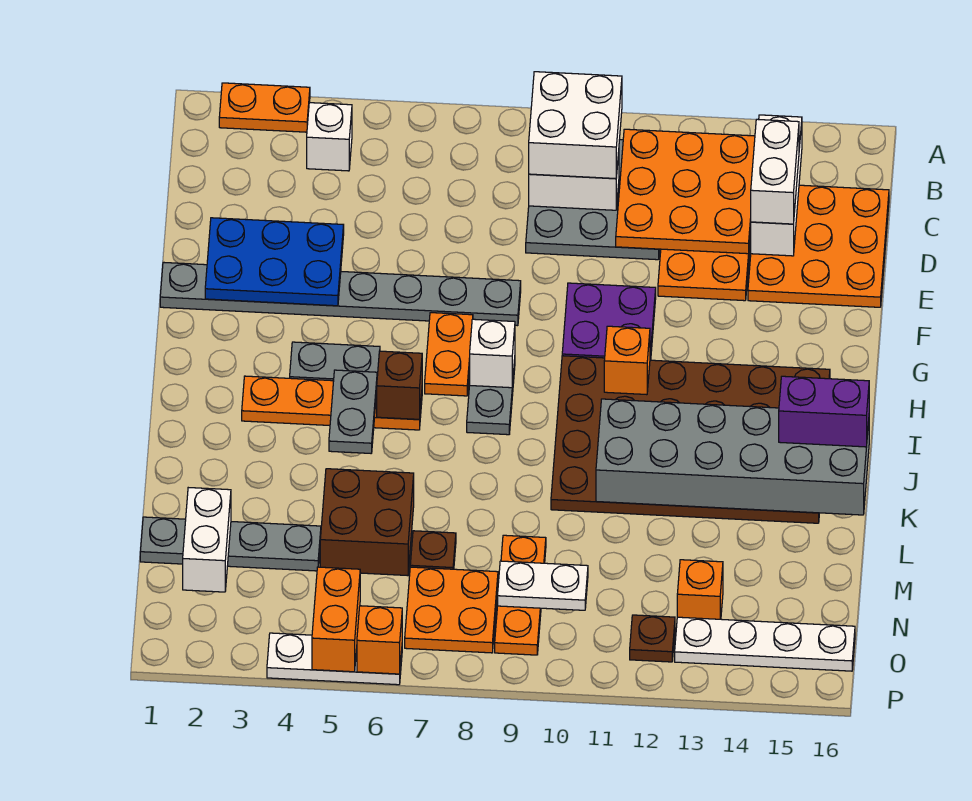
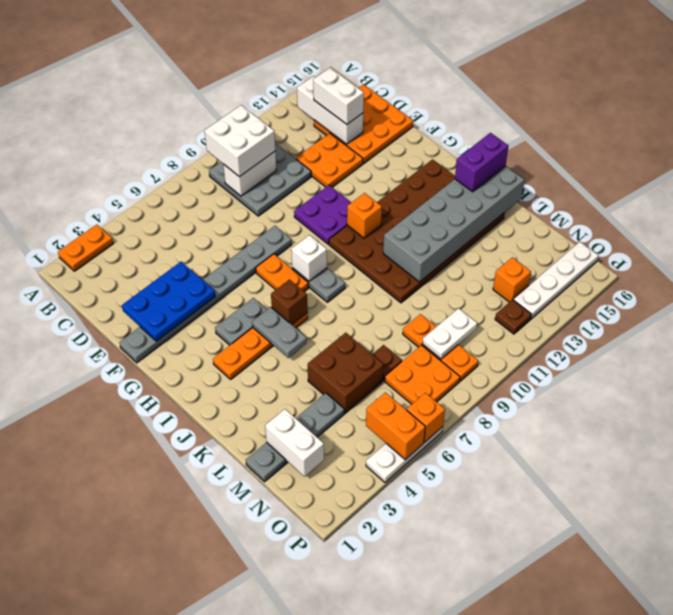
white brick B4 level 1 -> none
orange plate B11:D13 level 2 -> none

